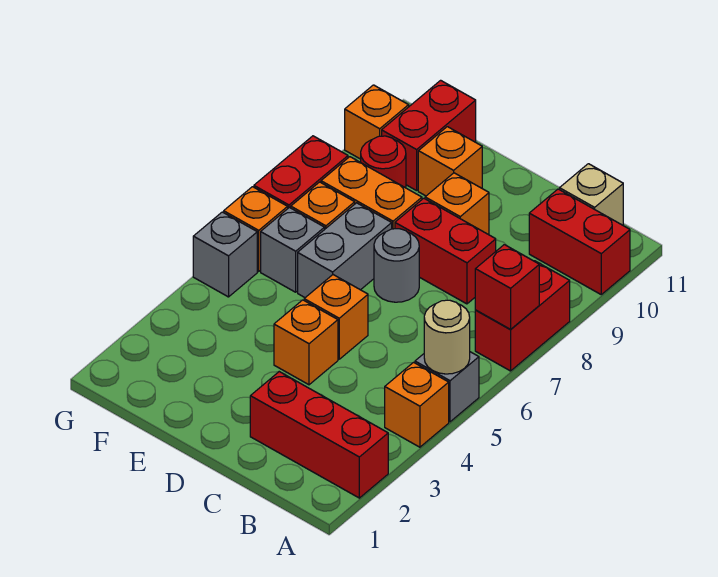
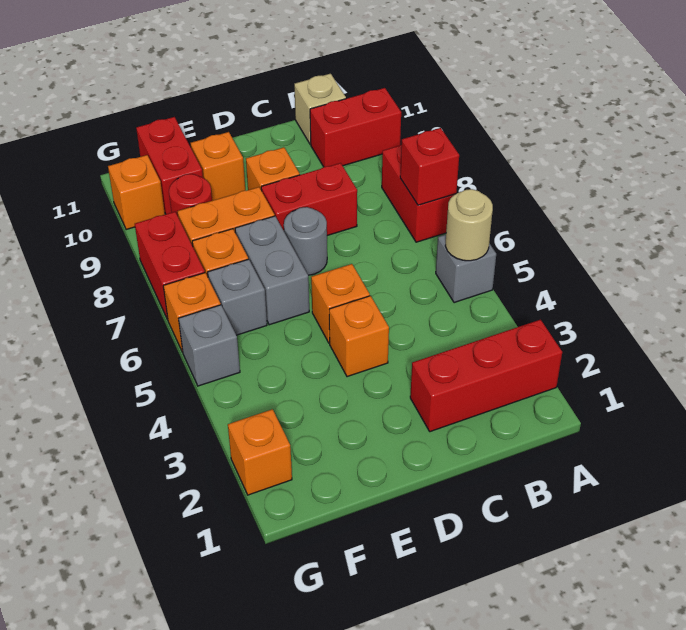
orange brick A4 level 1 -> orange brick G2 level 1

